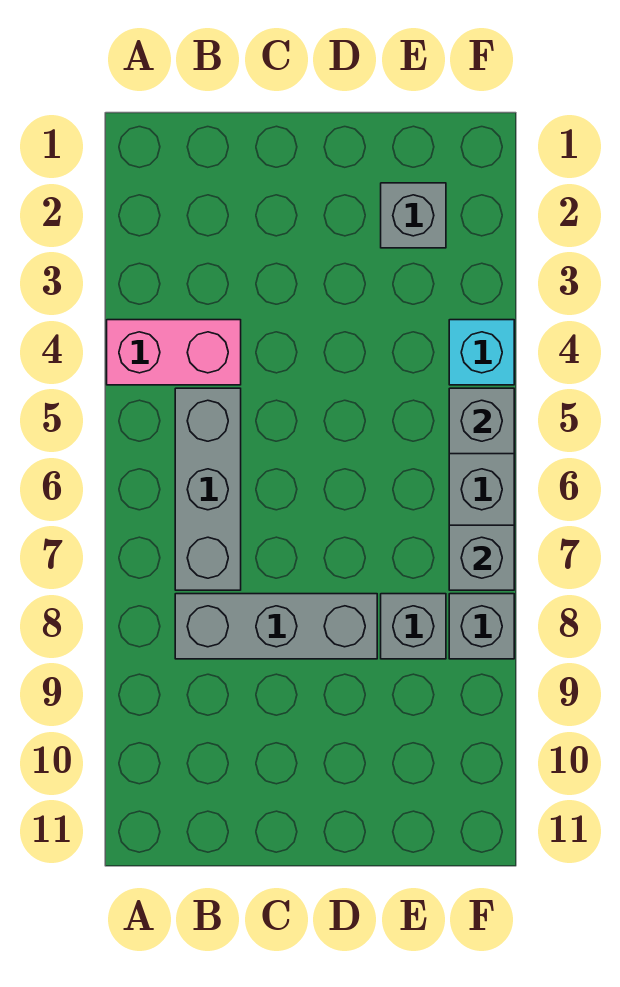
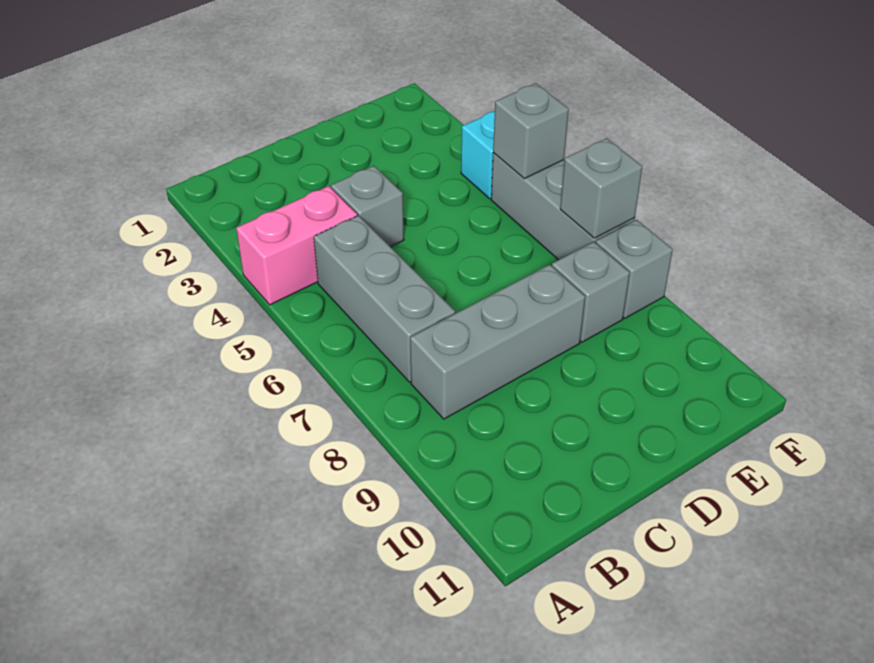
grey brick E2 level 1 -> grey brick C4 level 1

